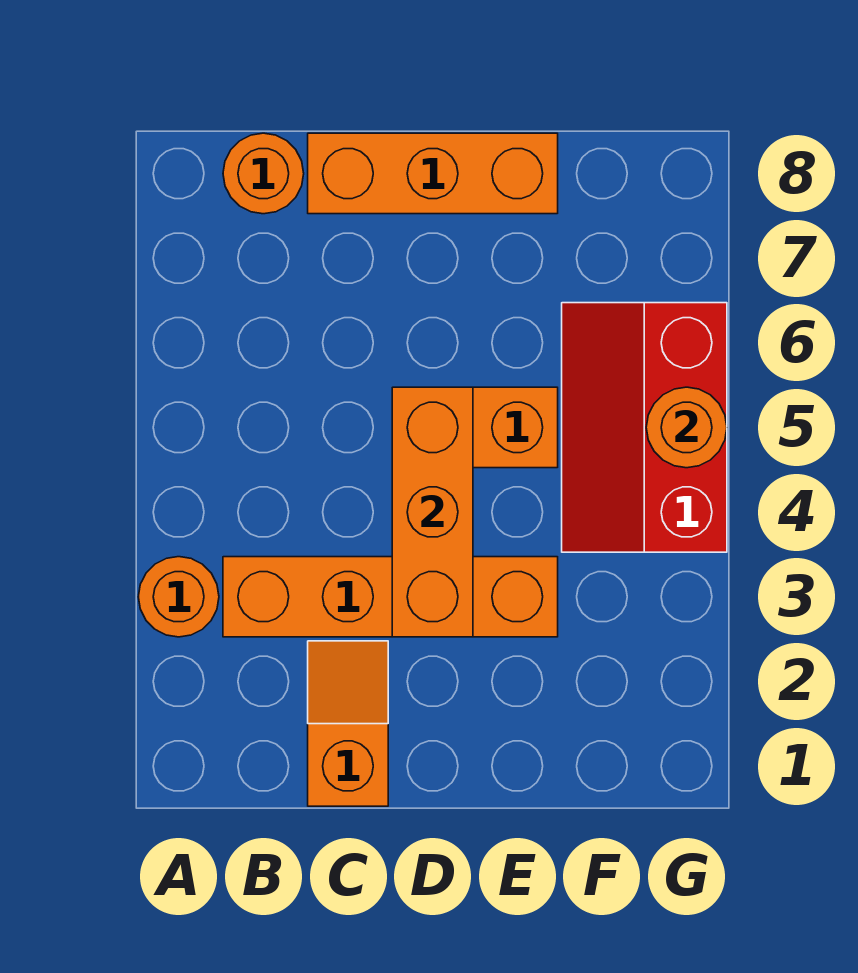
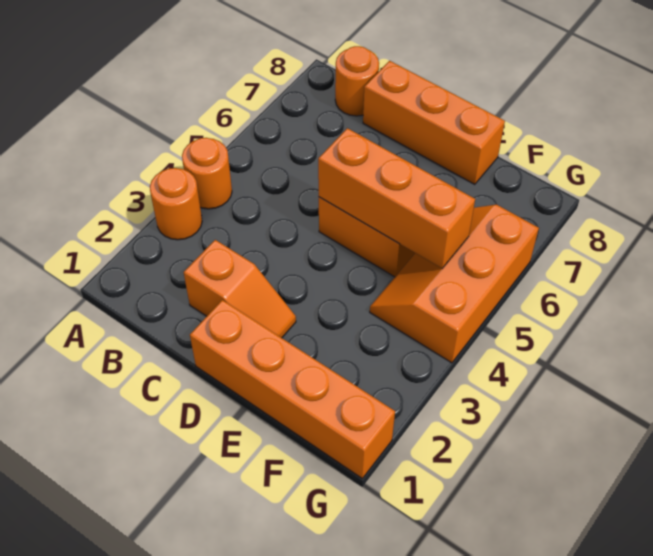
orange brick B3:E3 level 1 -> orange brick D1:G1 level 1
orange slope C1:C2 level 1 top 1 -> orange slope C2:D2 level 1 top C
orange brick D3:D5 level 2 -> orange brick D5:F5 level 2
red slope F4:G6 level 1 top G -> orange slope F4:G6 level 1 top G
orange round brick G5 level 2 -> orange round brick A4 level 1

